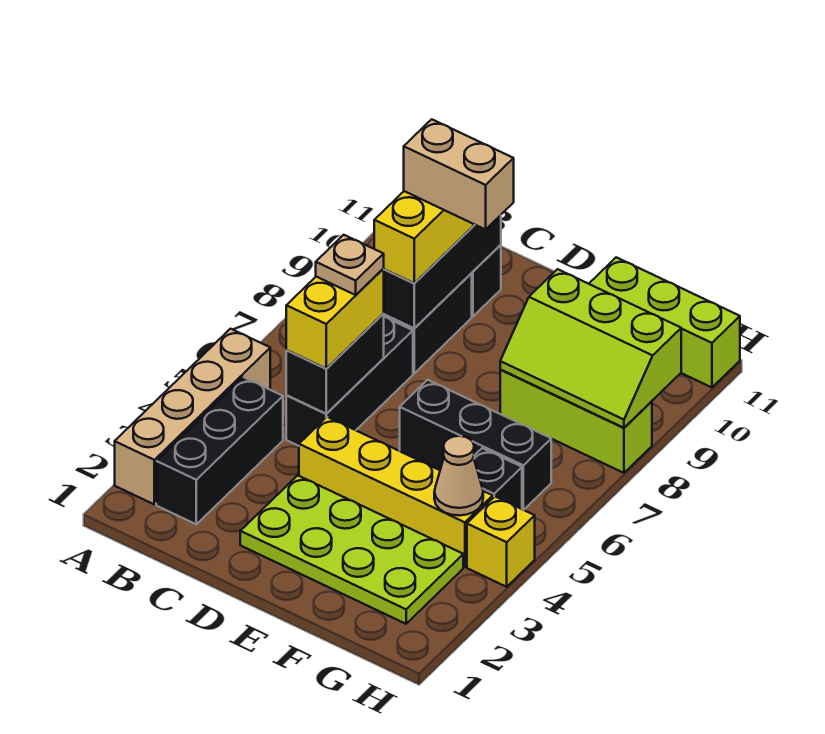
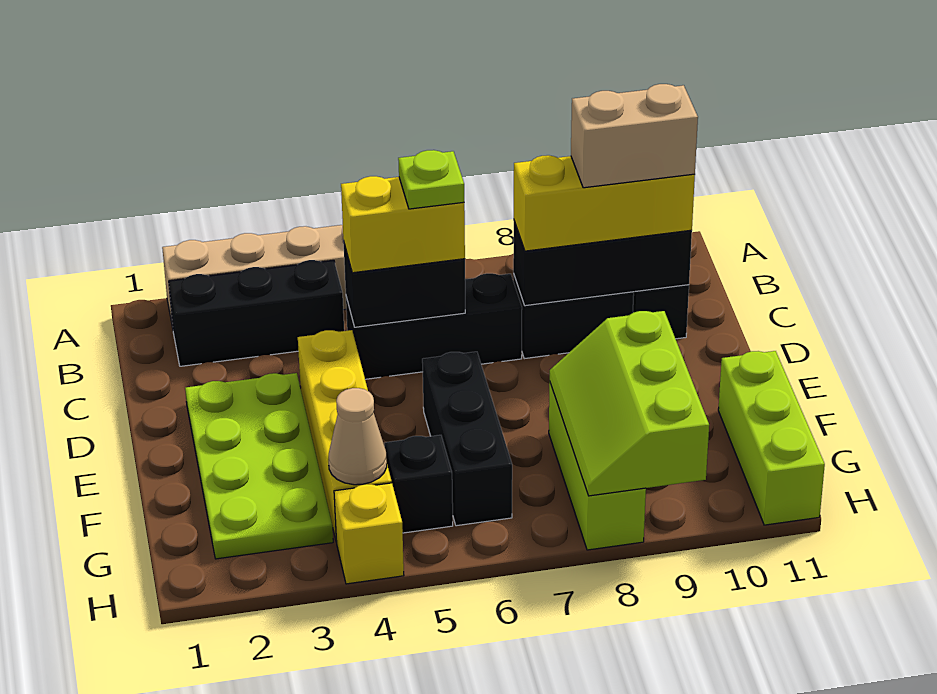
tan plate C6 level 4 -> lime plate C6 level 4
tan brick C9:D9 level 4 -> tan brick C9:C10 level 4

